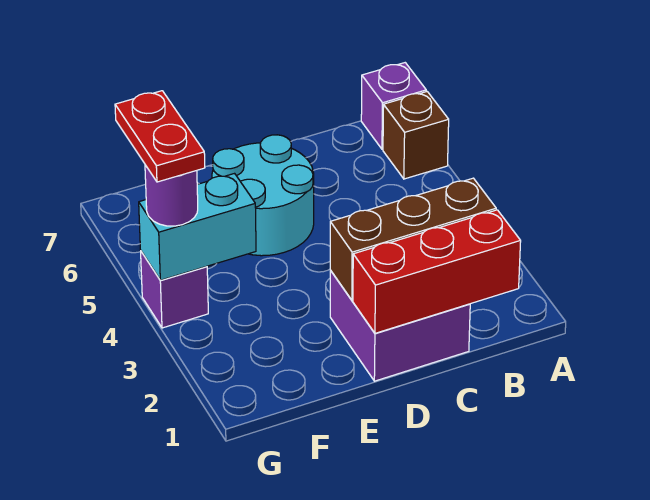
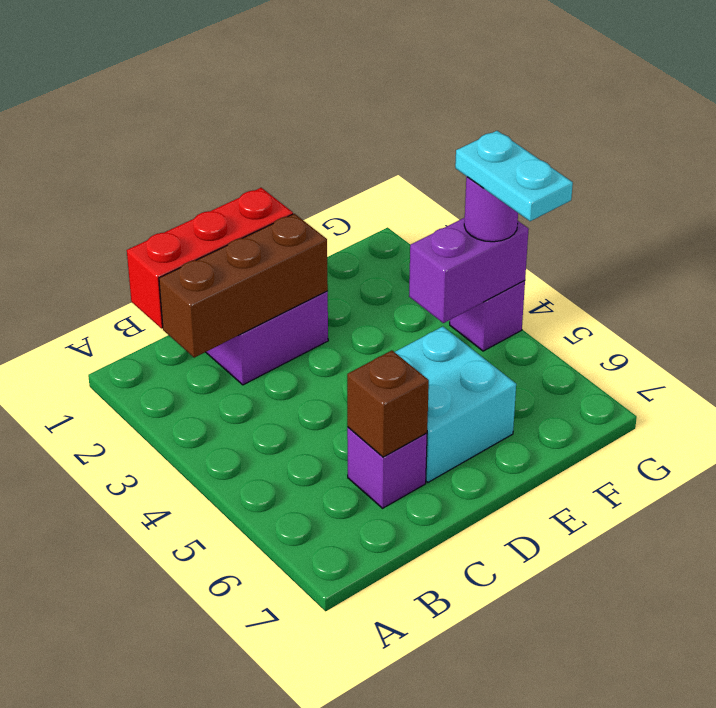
brown brick A6 level 1 -> brown brick C6 level 2
purple brick A7 level 1 -> purple brick C6 level 1
cyan round brick D5:E6 level 1 -> cyan brick D5:E6 level 1
cyan brick F4:G4 level 2 -> purple brick F4:G4 level 2
red plate G4:G5 level 4 -> cyan plate G4:G5 level 4

